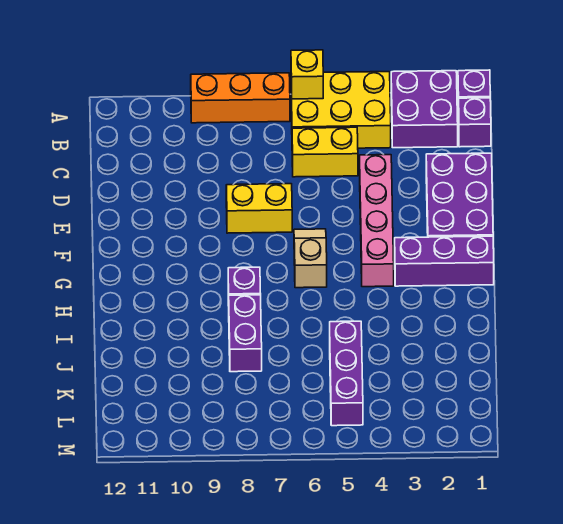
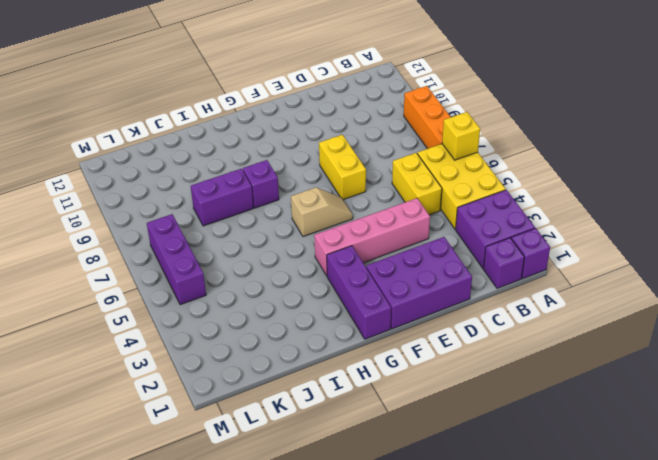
purple brick J5:L5 level 1 -> purple brick L5:L7 level 1

